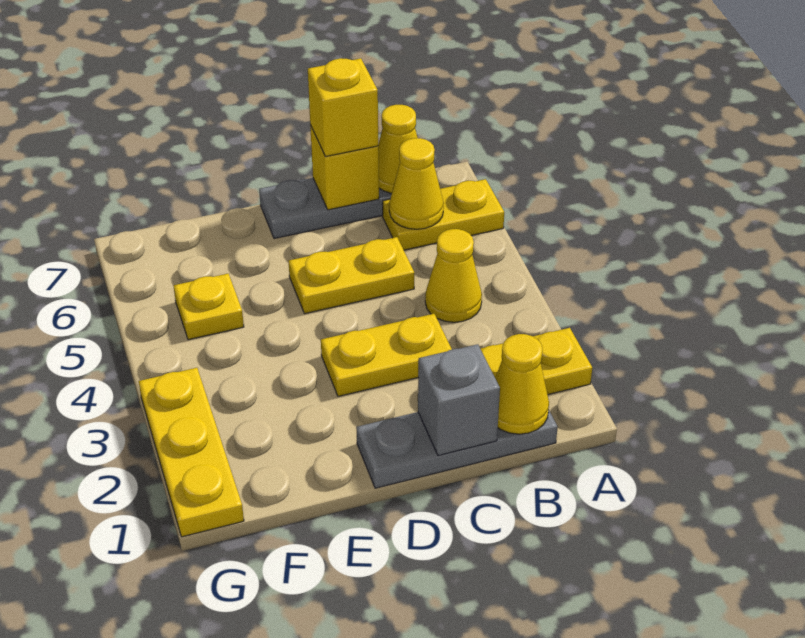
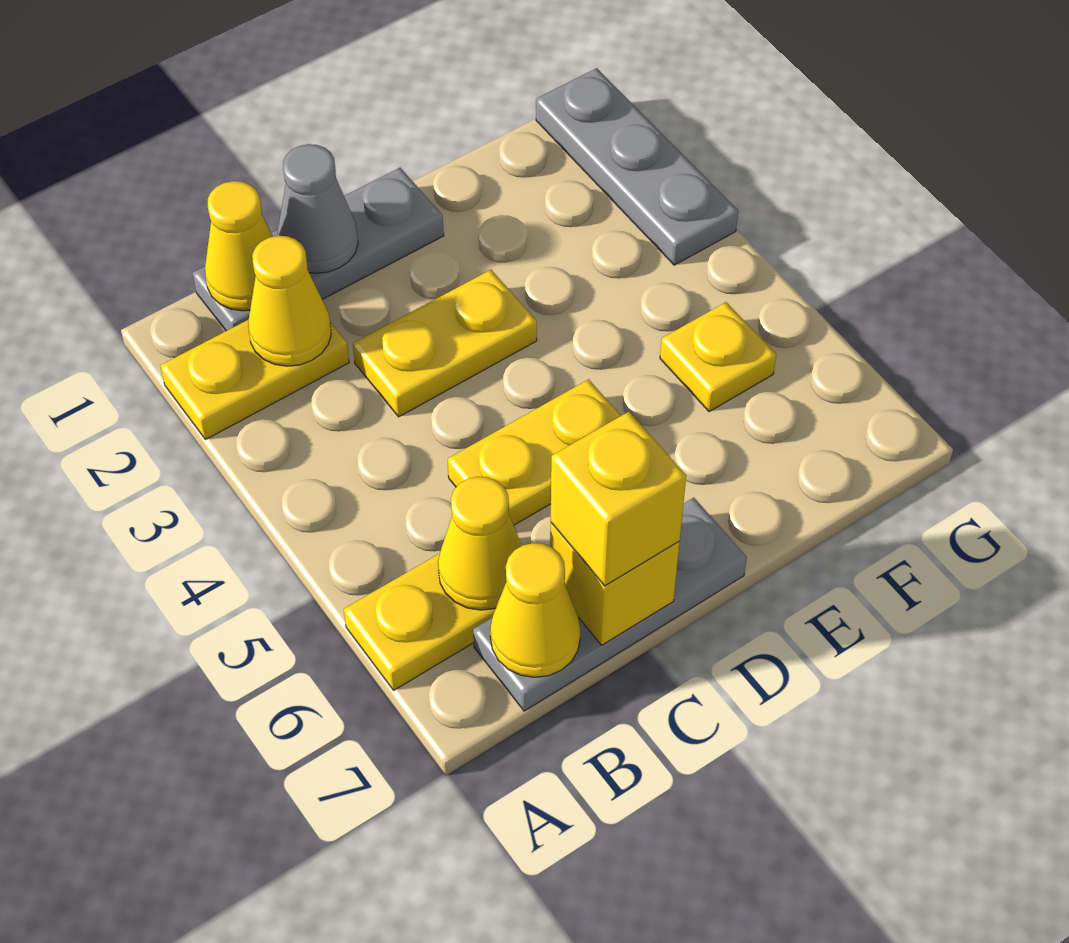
yellow cone B4 level 1 -> yellow cone B2 level 2
grey brick C1 level 2 -> grey cone C1 level 2
yellow plate G1:G3 level 1 -> grey plate G1:G3 level 1

